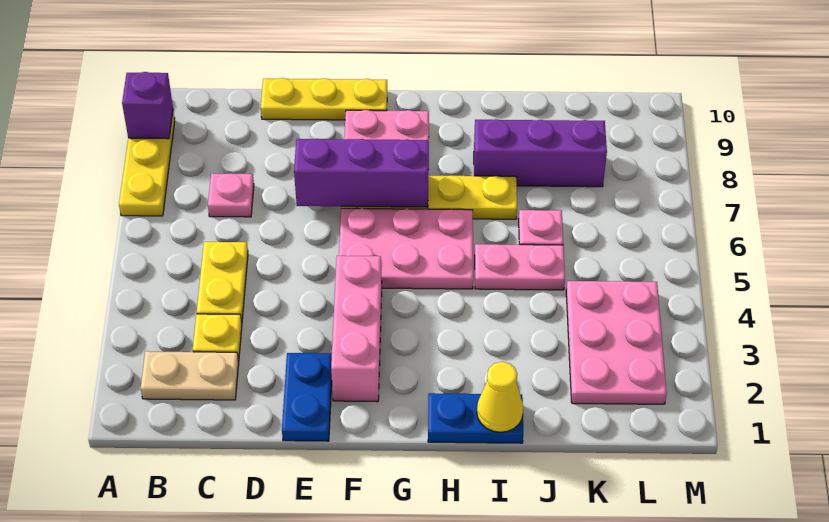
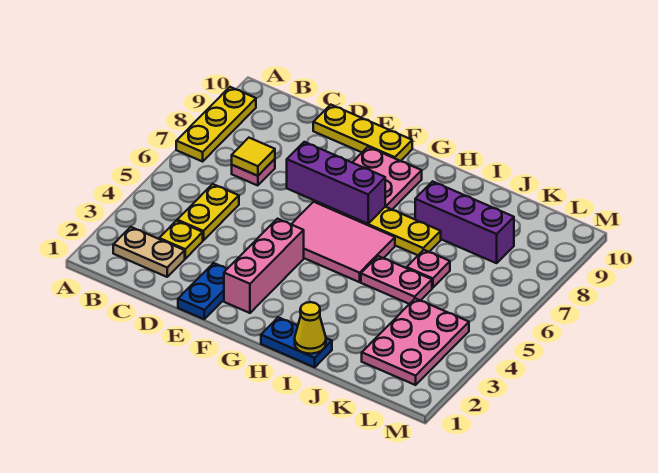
purple brick A9 level 2 -> none
none -> yellow tile C7 level 2
pink plate F5:H6 level 1 -> pink tile F5:H6 level 1

